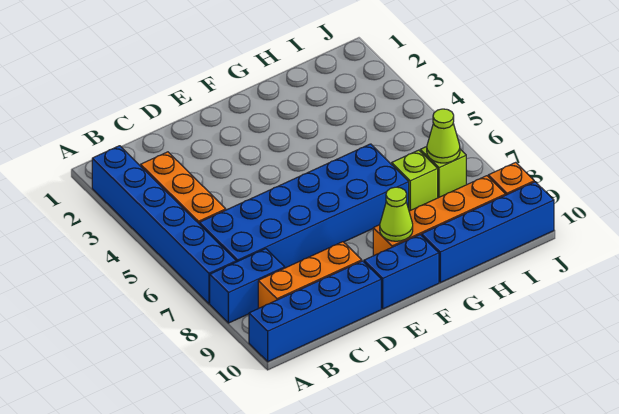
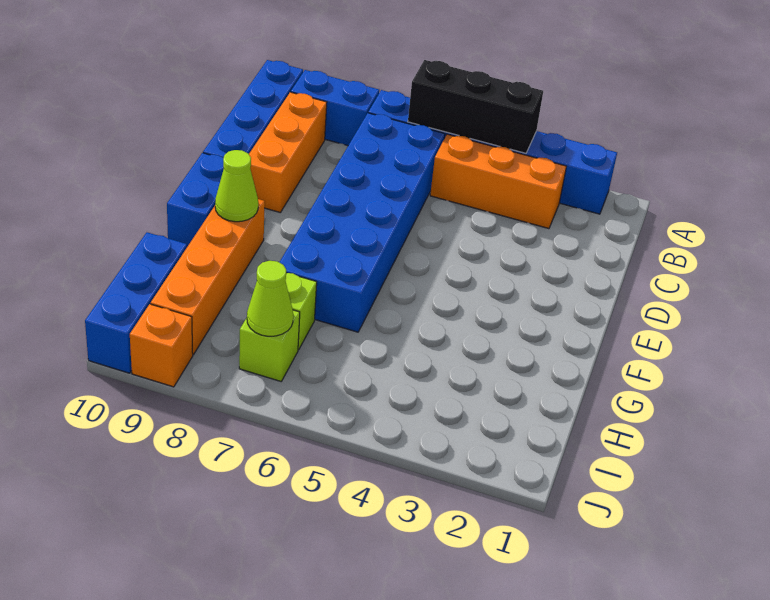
none -> black brick A4:A6 level 2
blue brick A8:B8 level 1 -> blue brick A8:A9 level 1
blue brick G10:J10 level 1 -> blue brick H10:J10 level 1

